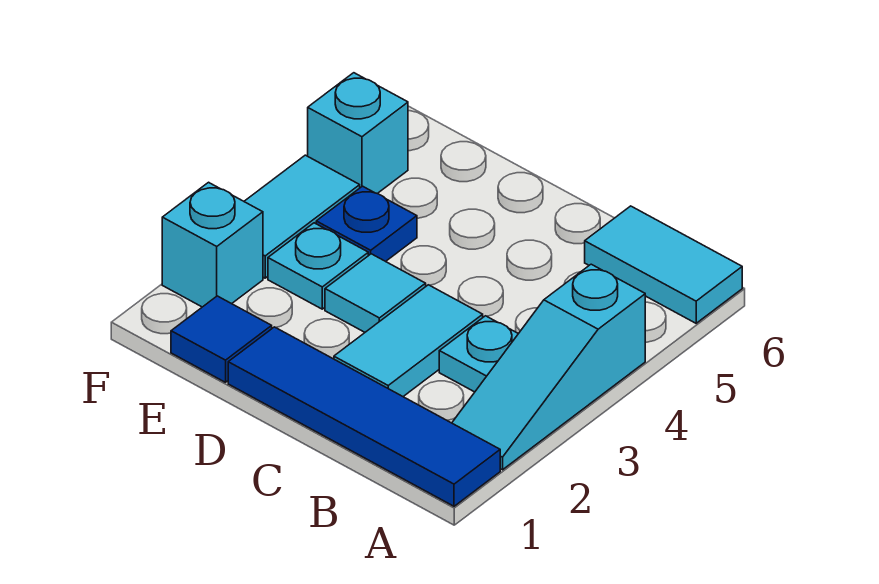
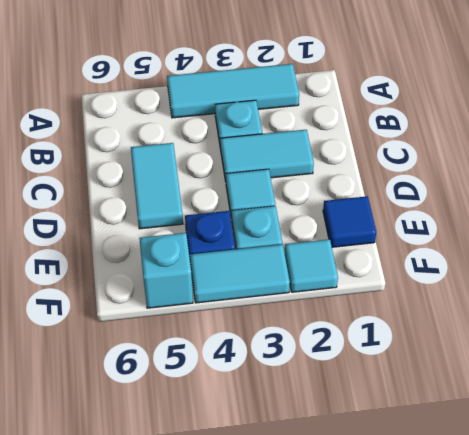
blue tile A1:D1 level 1 -> none
cyan slope A2:A4 level 1 top 4 -> cyan tile A2:A4 level 1
cyan tile A6:B6 level 1 -> cyan tile C5:D5 level 1
cyan brick F2 level 1 -> cyan tile F2 level 1

